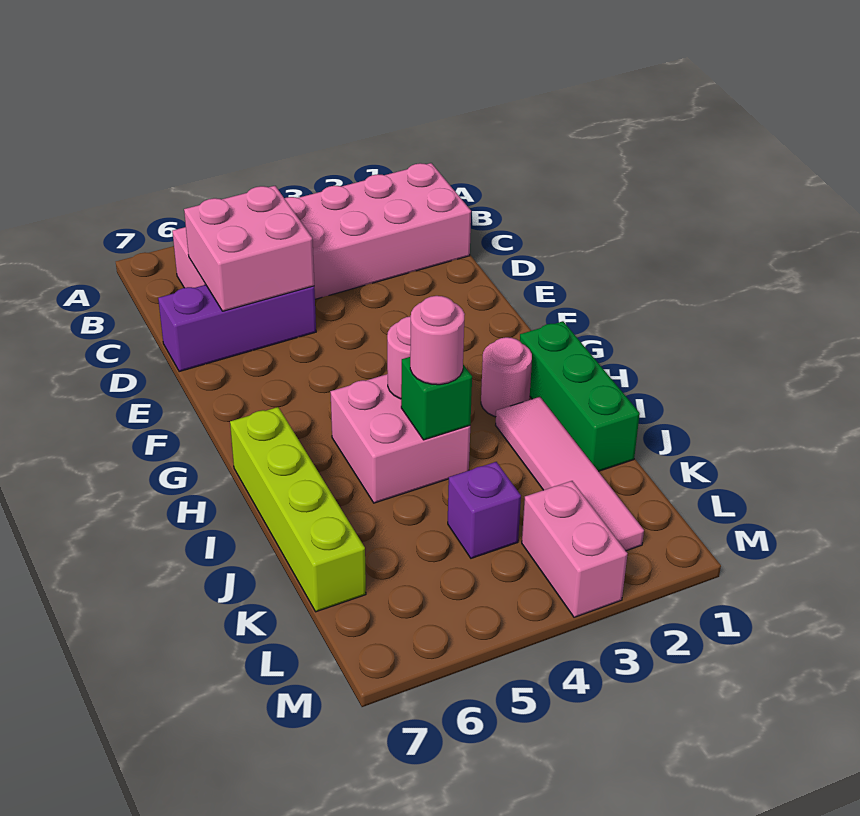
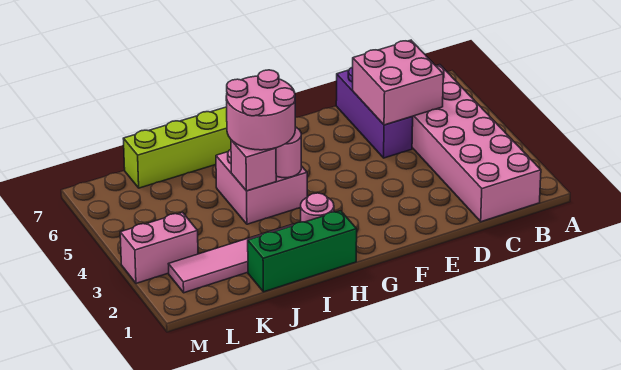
green brick I4 level 2 -> pink brick I4 level 2
pink round brick I4 level 3 -> pink round brick H4:I5 level 3
purple brick K4 level 1 -> none

